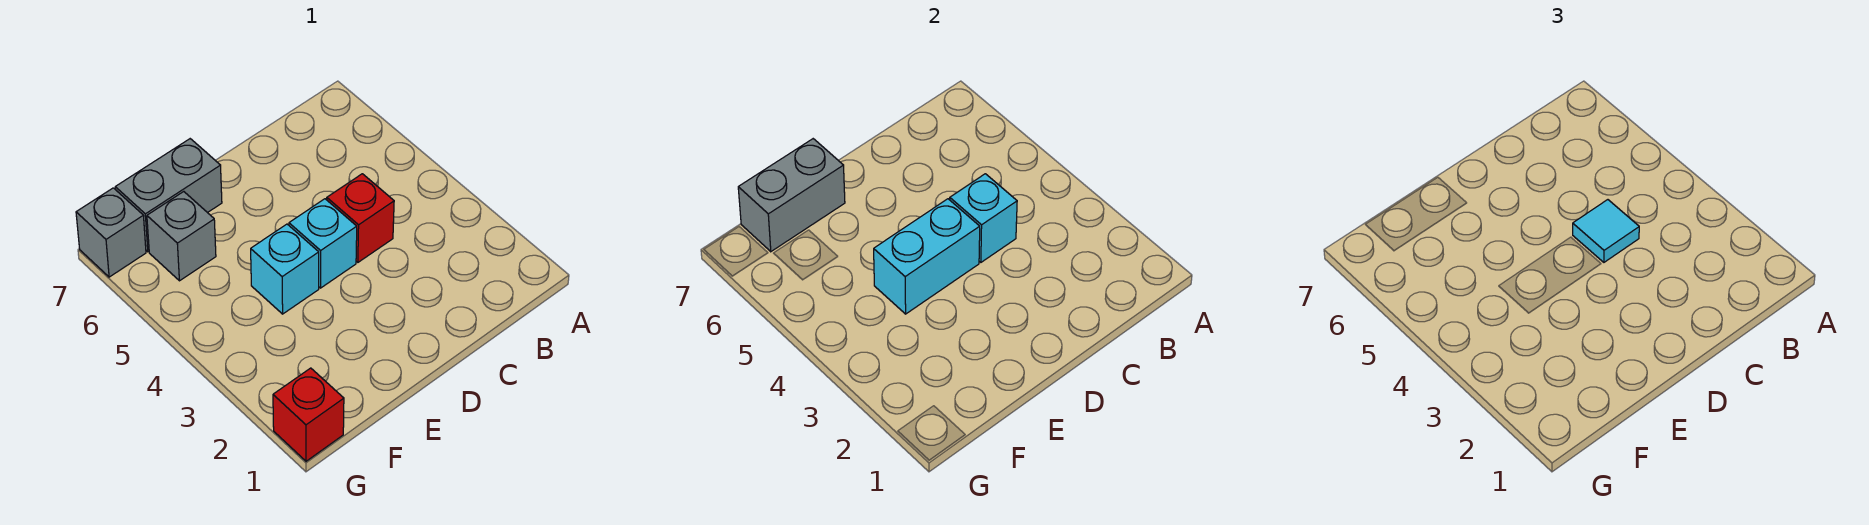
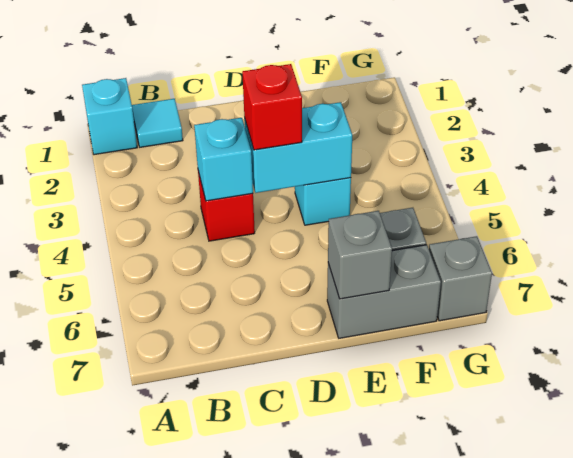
cyan tile C4 level 3 -> cyan tile B1 level 1
cyan brick D4 level 1 -> cyan brick A1 level 1
grey brick E7:F7 level 2 -> grey brick E7 level 2
red brick G1 level 1 -> red brick D4 level 3

